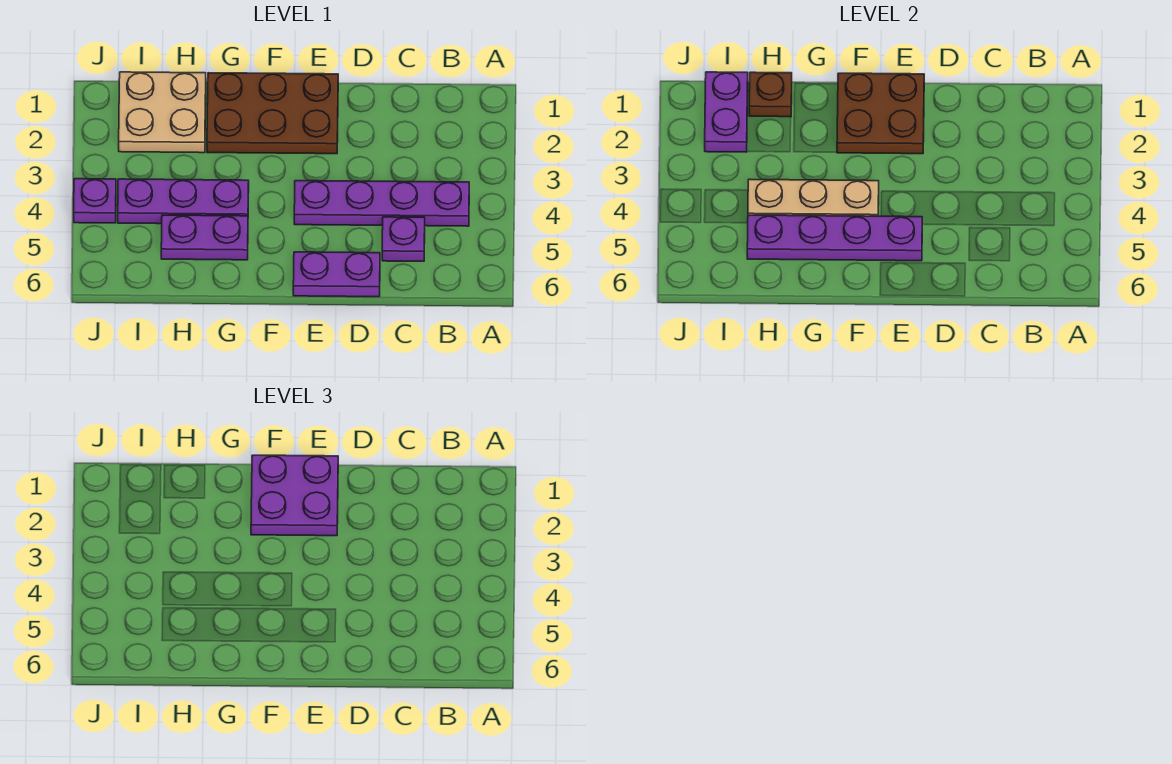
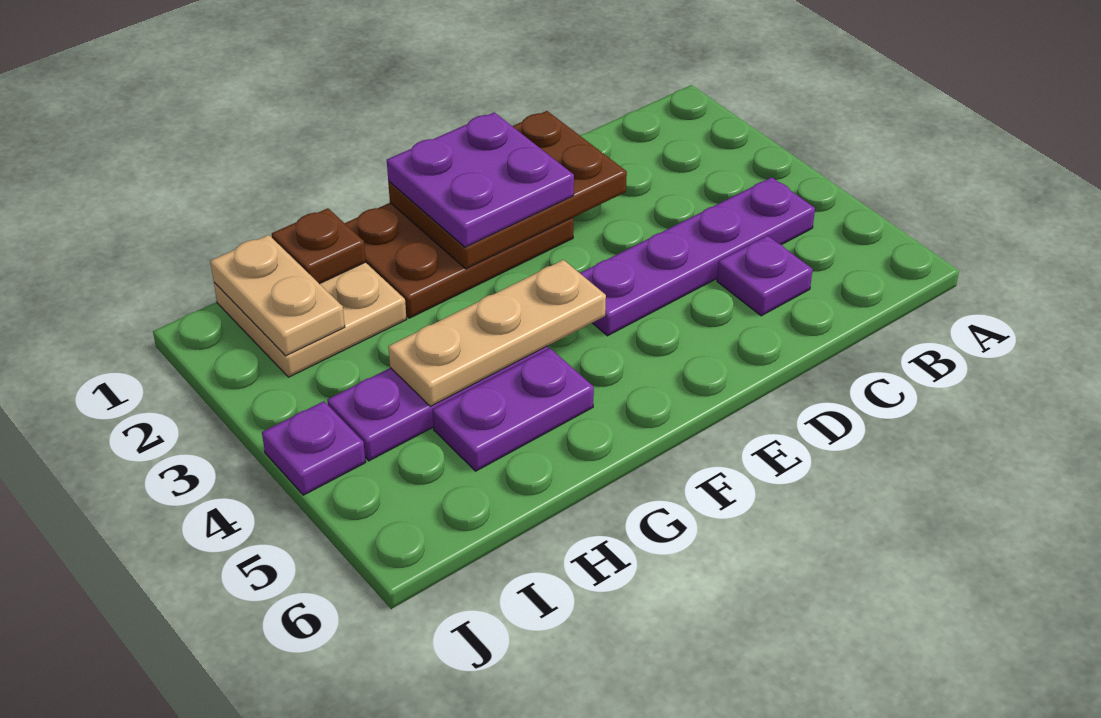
purple plate D6:E6 level 1 -> none
brown plate E1:F2 level 2 -> brown plate D1:F2 level 2
purple plate E5:H5 level 2 -> none
purple plate I1:I2 level 2 -> tan plate I1:I2 level 2

